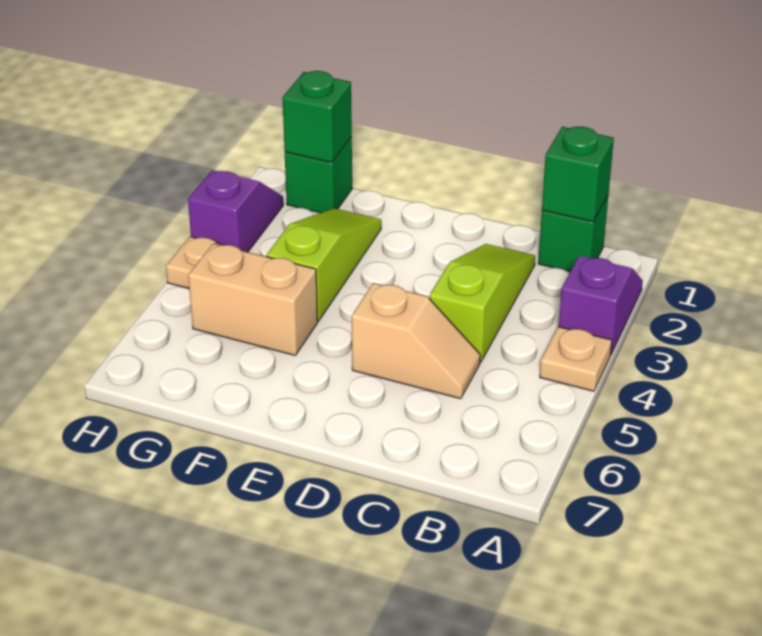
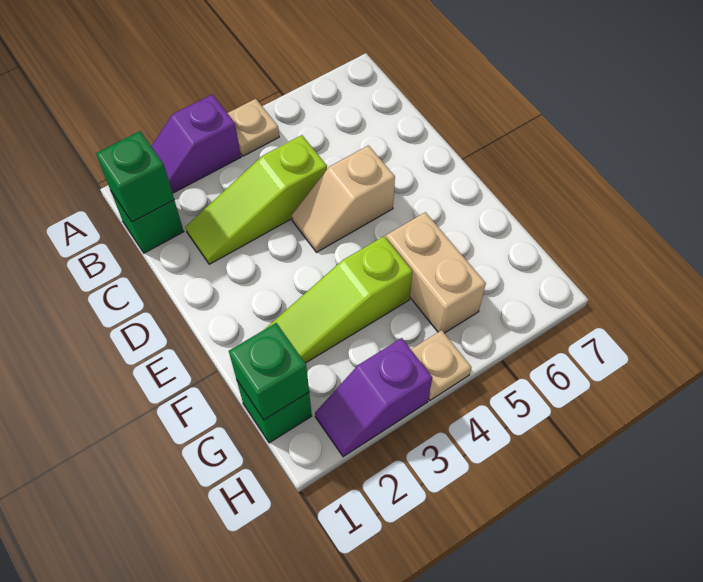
tan slope C5:D5 level 1 top D -> tan slope D4:D5 level 1 top 5

